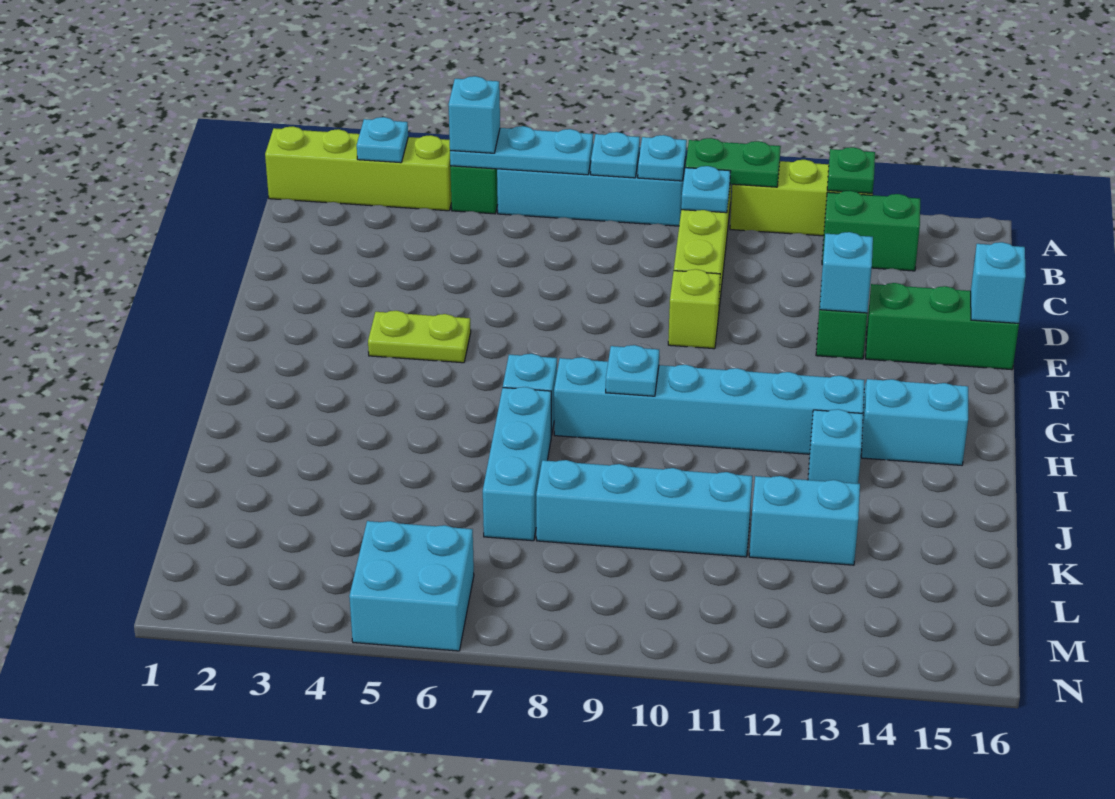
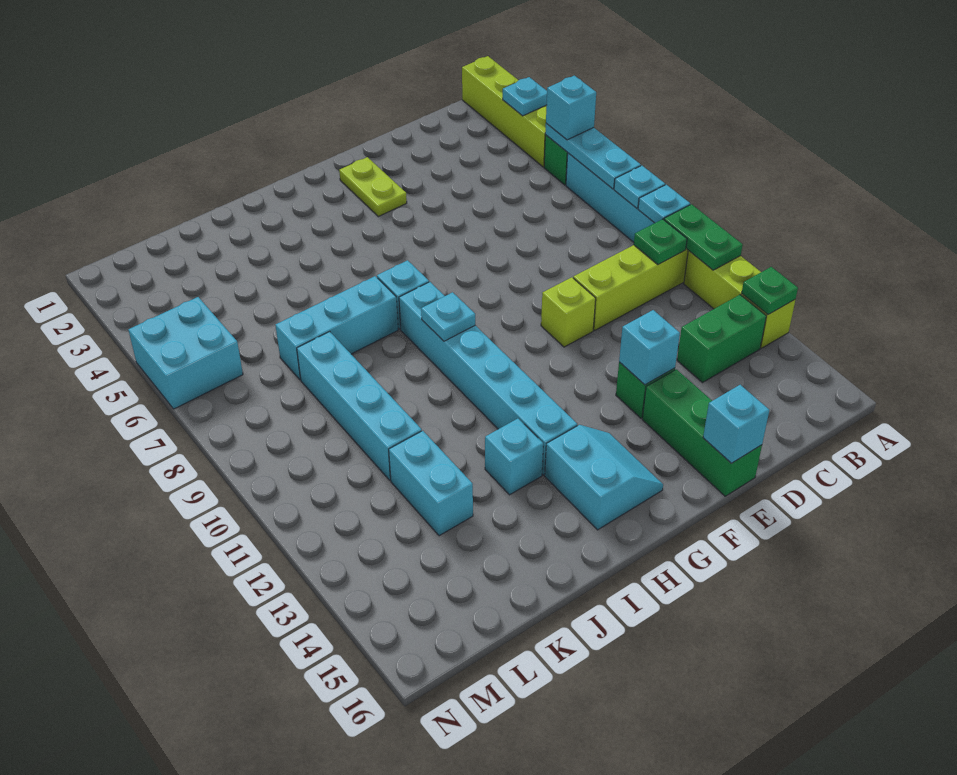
cyan plate B10 level 2 -> green plate B10 level 2
green brick B13:B14 level 1 -> green brick B13:C13 level 1
lime plate F4:F5 level 1 -> lime plate F2:F3 level 1

